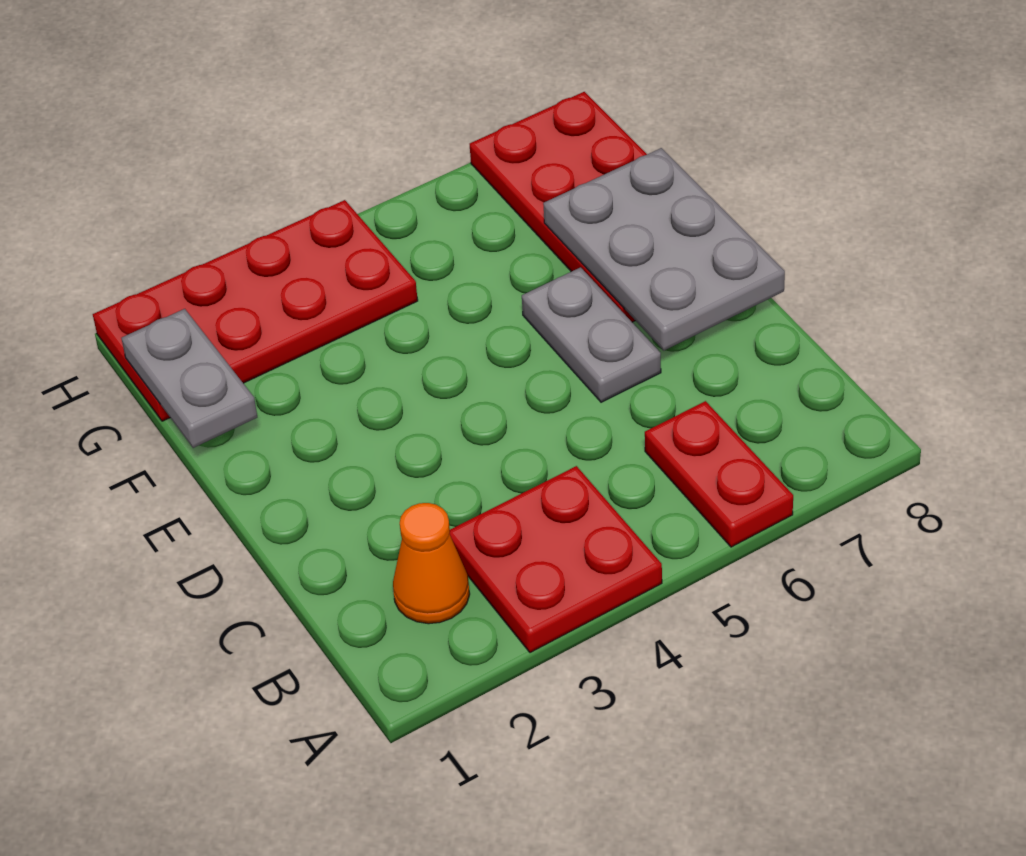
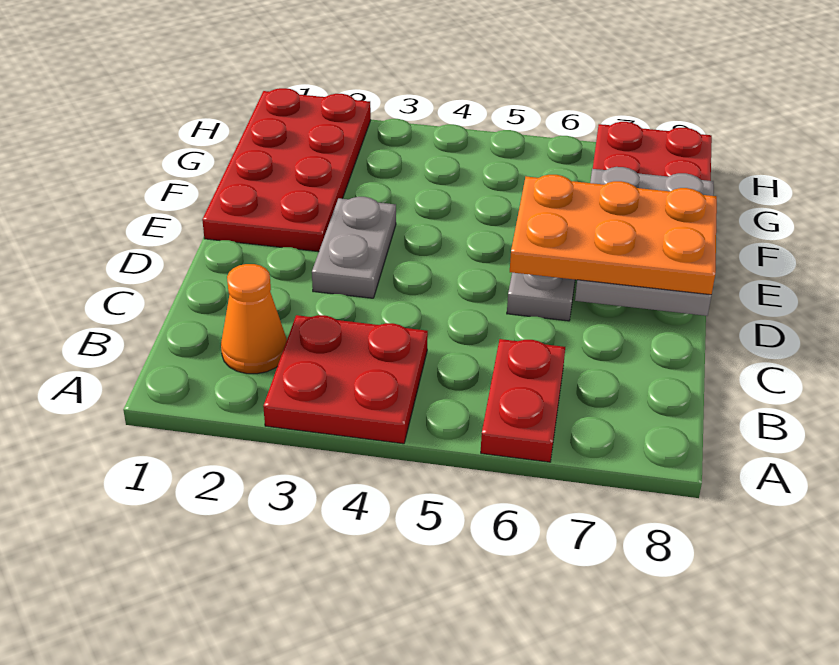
none -> orange plate D6:E8 level 3
grey plate F1:G1 level 2 -> grey plate D3:E3 level 1
red plate G1:H4 level 1 -> red plate E1:H2 level 1

